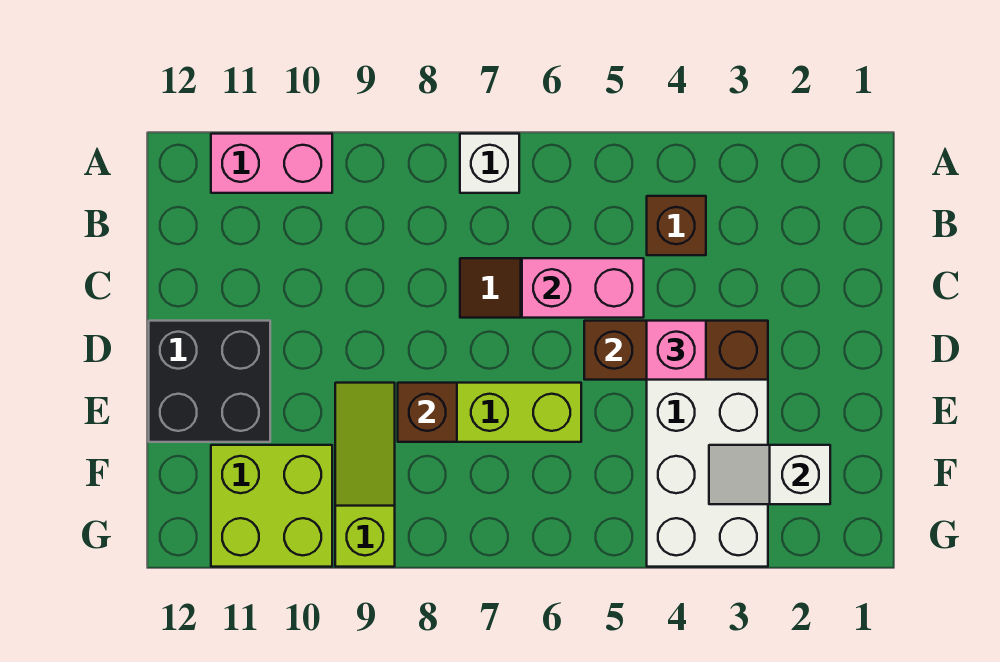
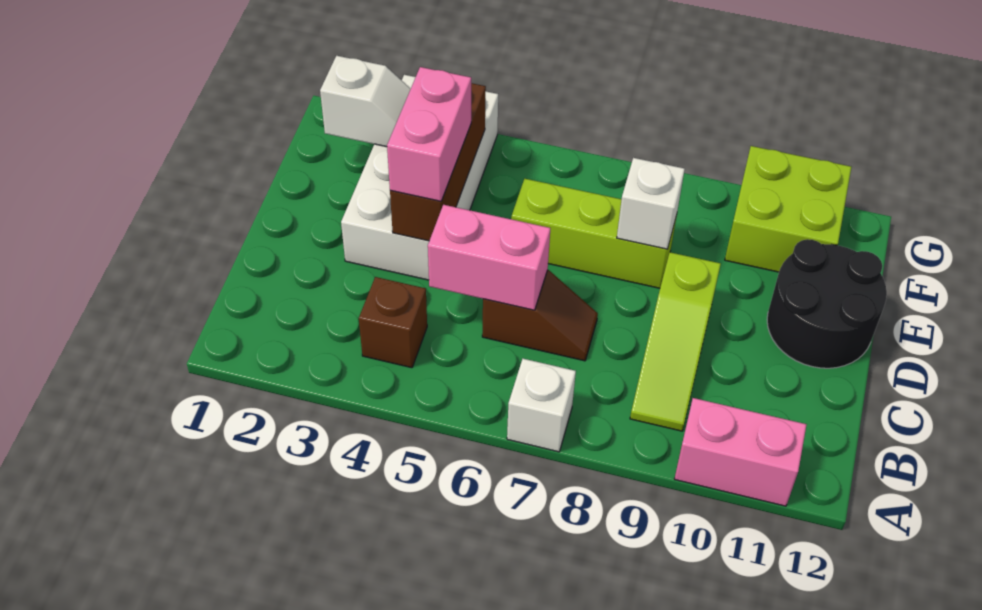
brown brick D3:D5 level 2 -> brown brick D4:F4 level 2
pink brick D4 level 3 -> pink brick D4:E4 level 3
black brick D11:E12 level 1 -> black round brick D11:E12 level 1
brown brick E8 level 2 -> white brick E8 level 2
lime slope E9:G9 level 1 top G -> lime slope B9:D9 level 1 top D

